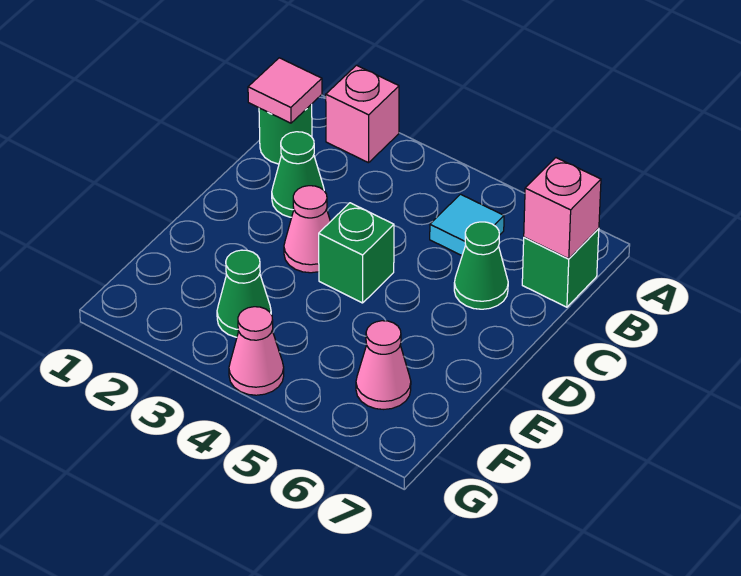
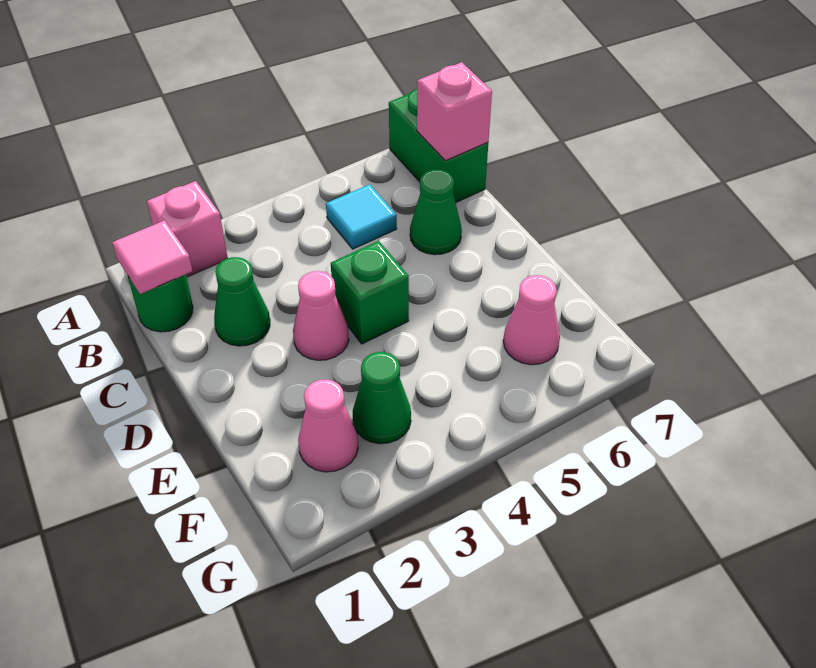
green brick B7 level 1 -> green brick A7:B7 level 1
pink cone G4 level 1 -> pink cone F2 level 1

